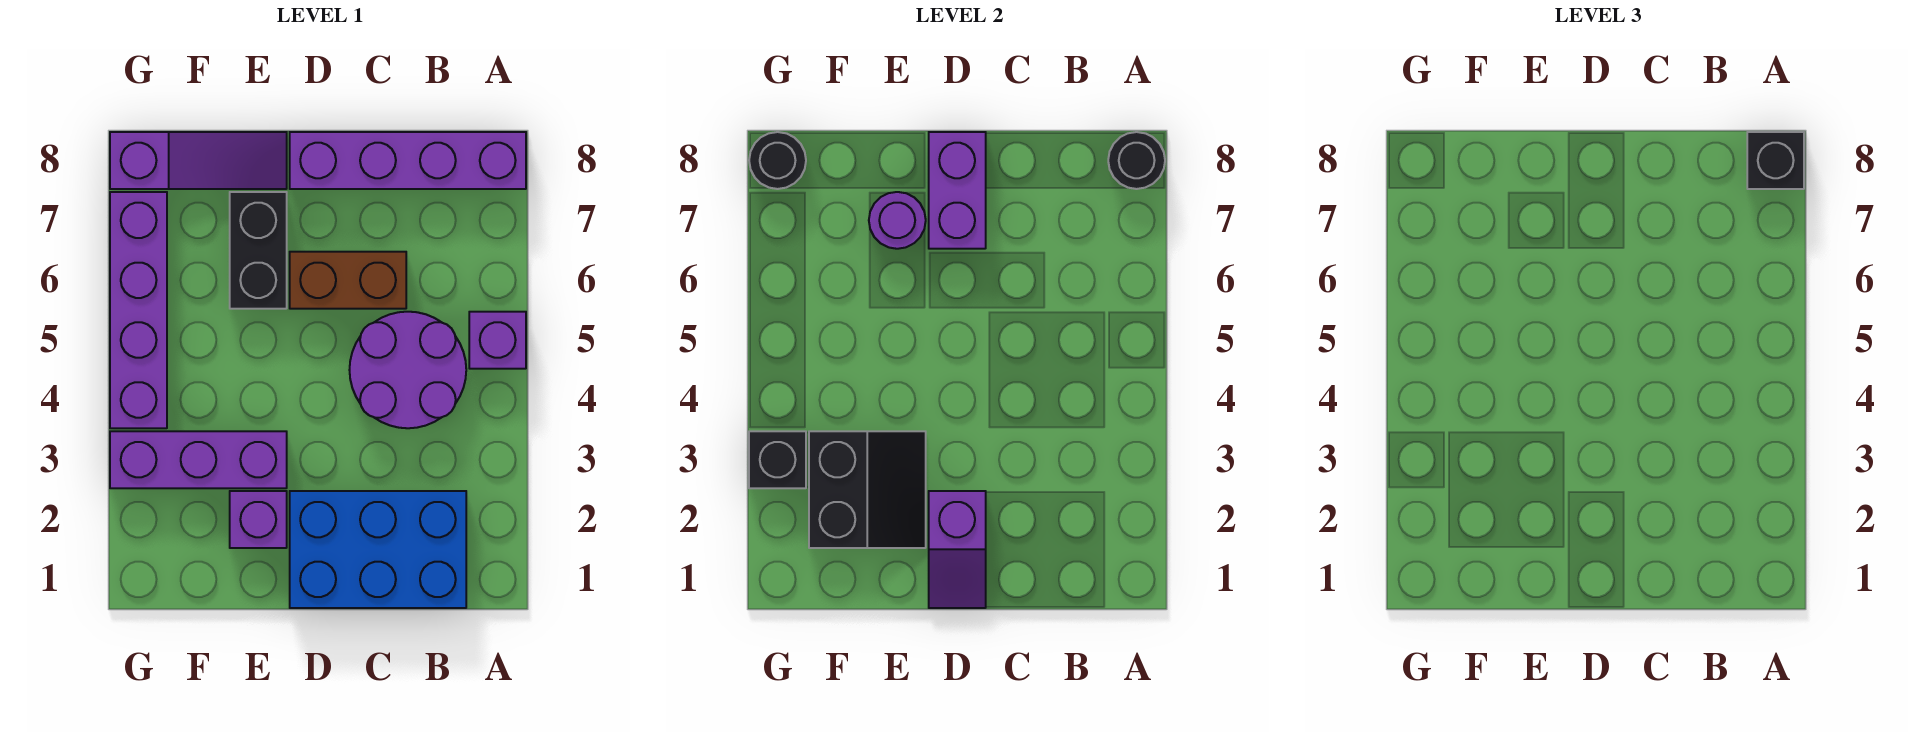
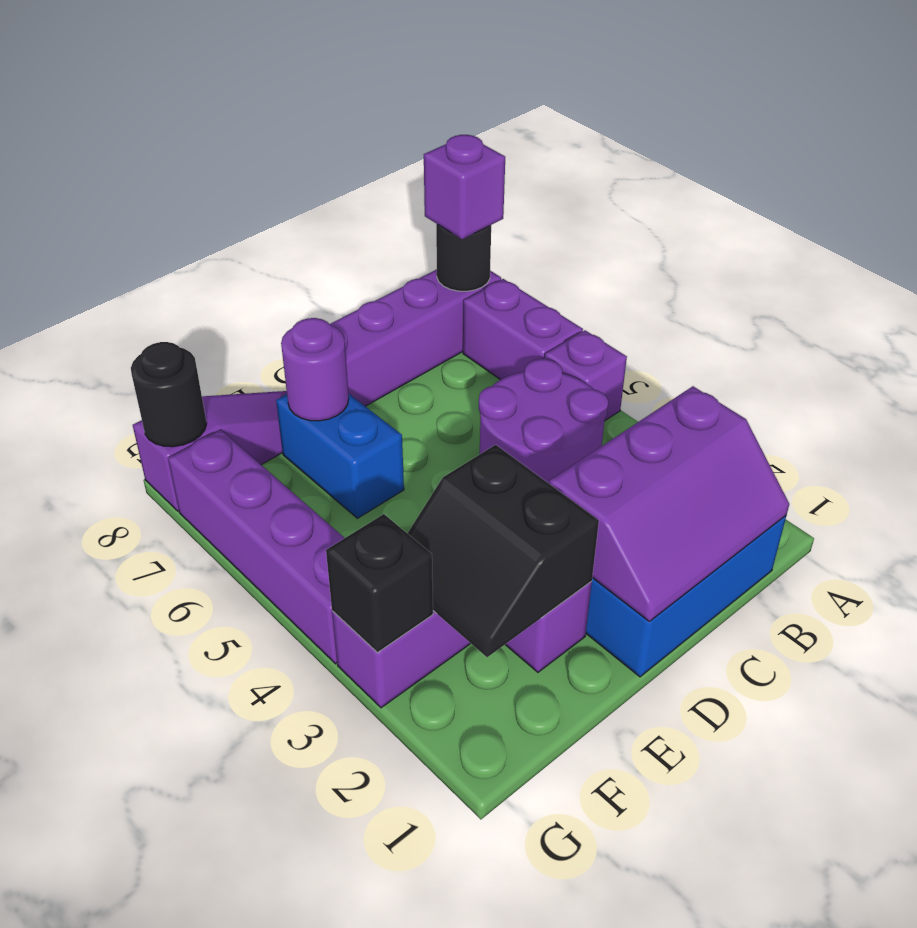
black brick A8 level 3 -> purple brick A8 level 3
brown brick C6:D6 level 1 -> none
purple slope D1:D2 level 2 top 2 -> purple slope B1:D2 level 2 top 2
purple brick D7:D8 level 2 -> purple brick A6:A7 level 1
black slope E2:F3 level 2 top F -> black slope E2:F3 level 2 top E
black brick E6:E7 level 1 -> blue brick E6:E7 level 1

